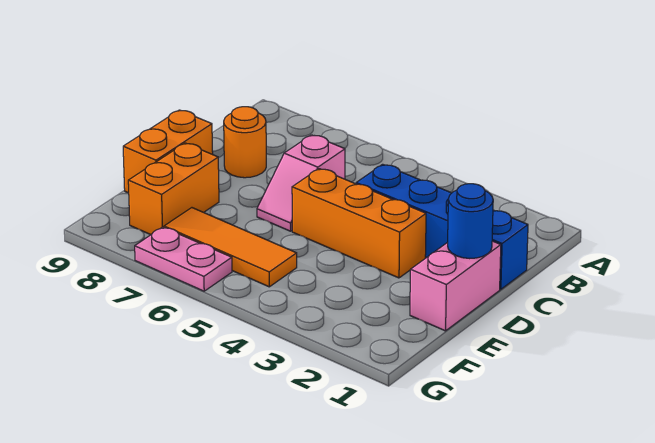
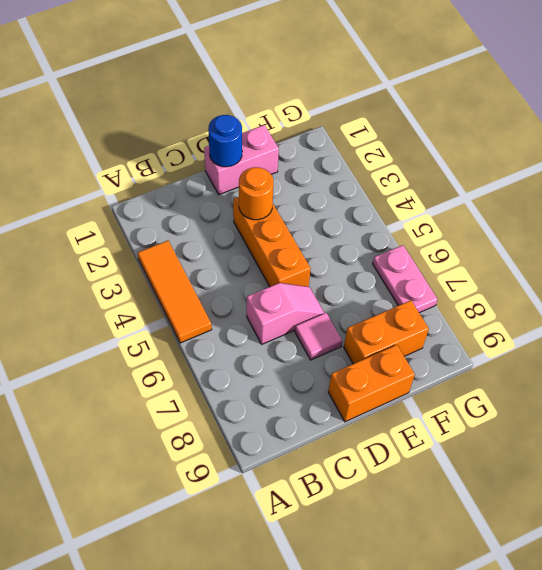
blue brick C1:C4 level 1 -> none
orange round brick C8 level 1 -> orange round brick D3 level 2
none -> pink tile D7 level 1
orange tile F5:F7 level 1 -> orange tile A3:A5 level 1

